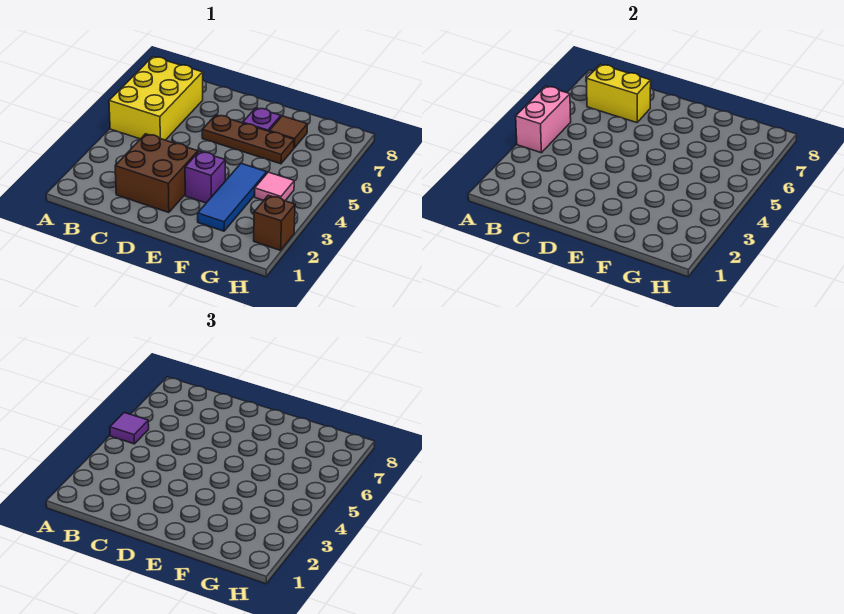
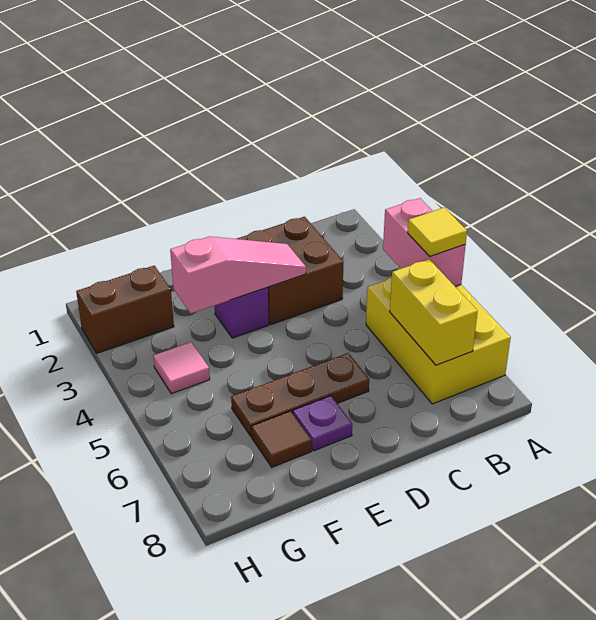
purple tile A5 level 3 -> yellow tile A5 level 3
yellow brick B7:C7 level 2 -> yellow brick B6:B7 level 2
none -> pink slope D3:F3 level 2 top F
blue tile F2:F4 level 1 -> none
brown brick H2 level 1 -> brown brick G2:H2 level 1

